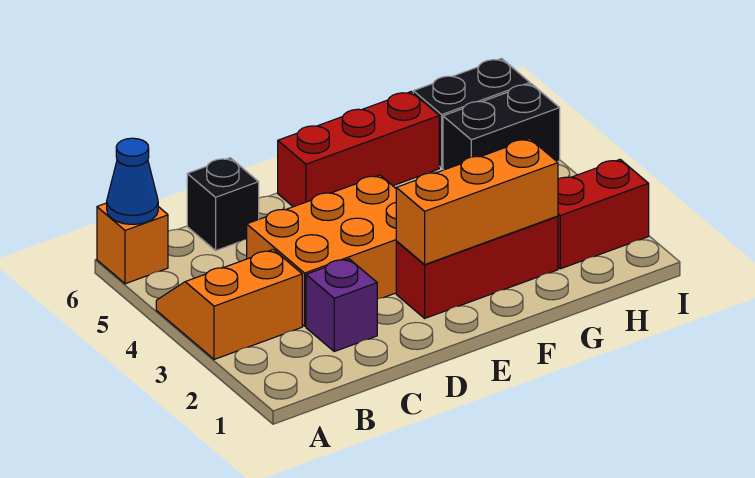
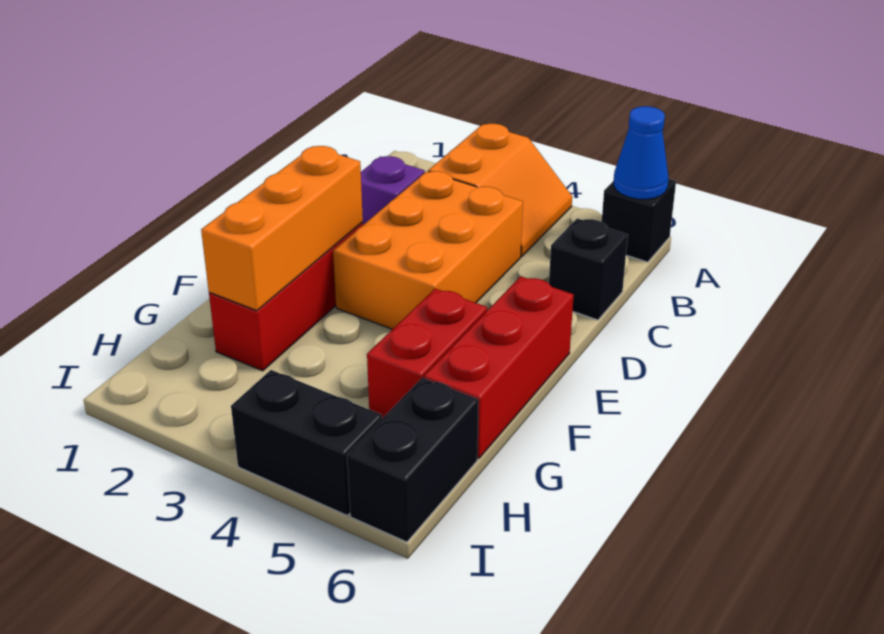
orange brick A6 level 1 -> black brick A6 level 1
red brick H2:I2 level 1 -> red brick F5:G5 level 1
black brick H5:I5 level 1 -> black brick I4:I5 level 1

